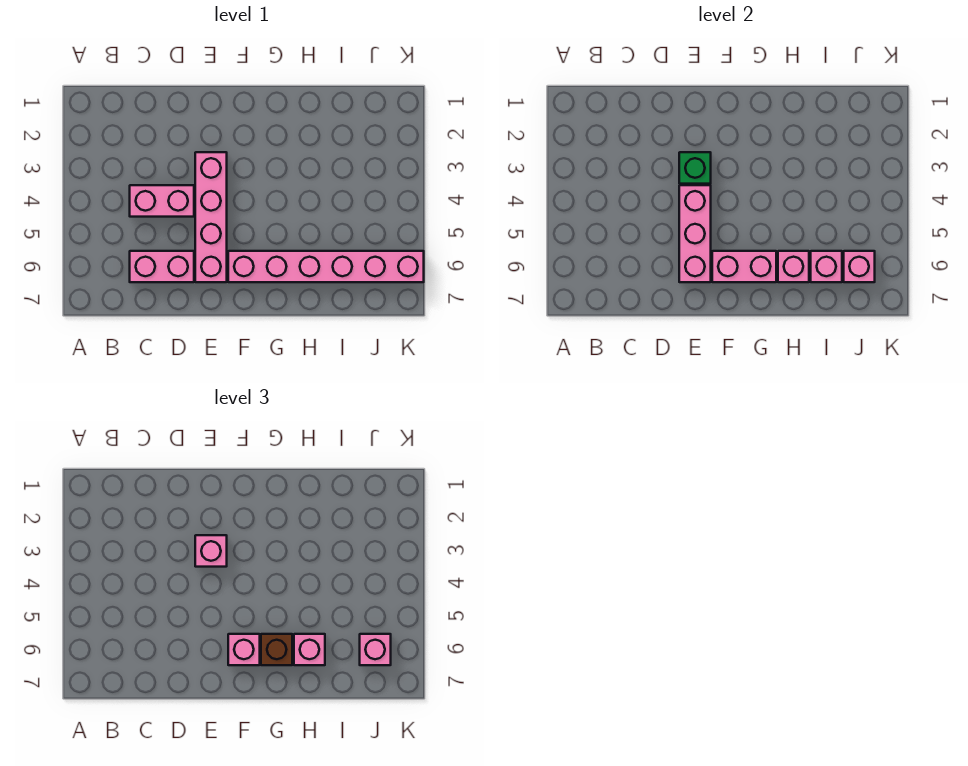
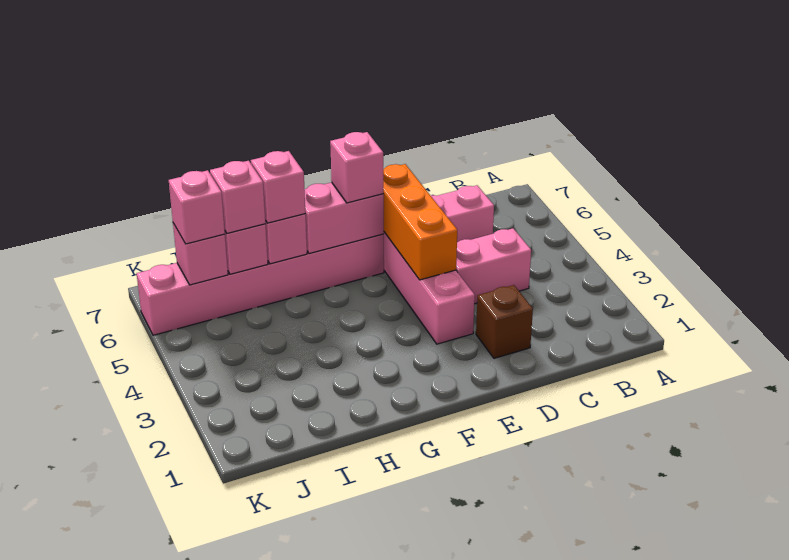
green brick E3 level 2 -> none
pink brick E3 level 3 -> pink brick I6 level 3
pink brick E4:E6 level 2 -> orange brick E4:E6 level 2
brown brick G6 level 3 -> brown brick D2 level 1

